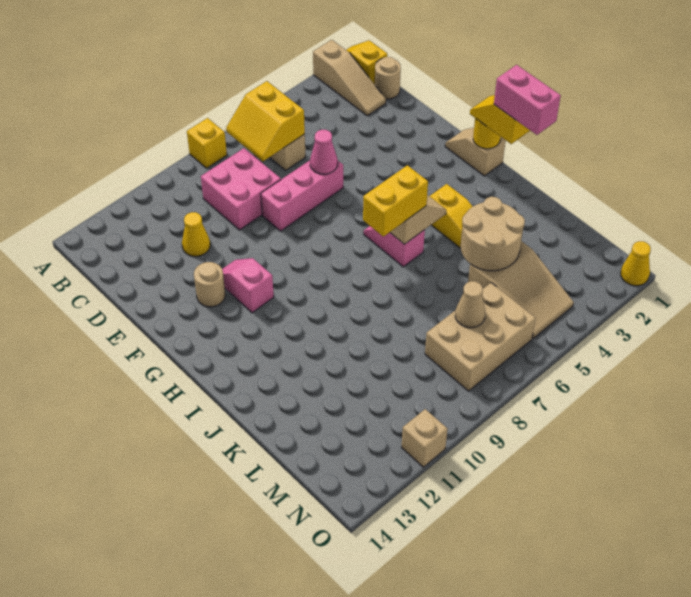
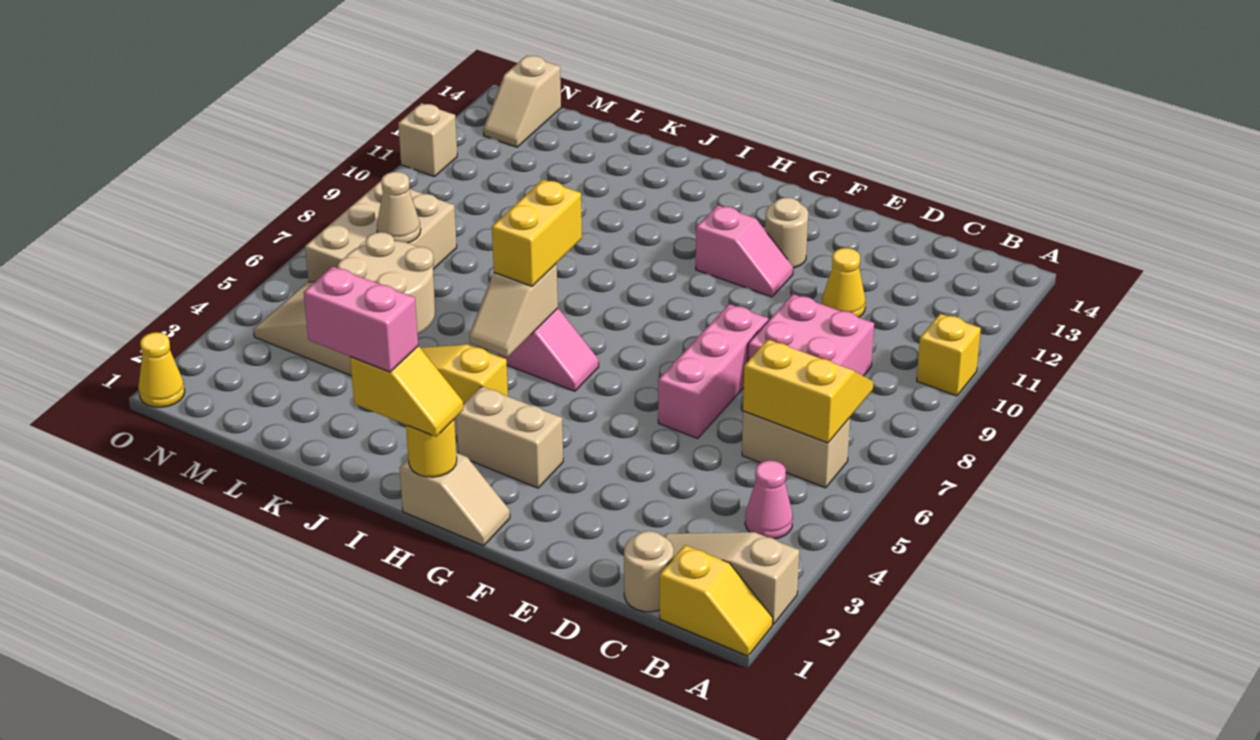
yellow brick A8 level 1 -> yellow brick A10 level 1
pink cone E6 level 2 -> pink cone B4 level 1
none -> tan brick G3:H3 level 1
none -> tan slope N13:N14 level 1 top 14

